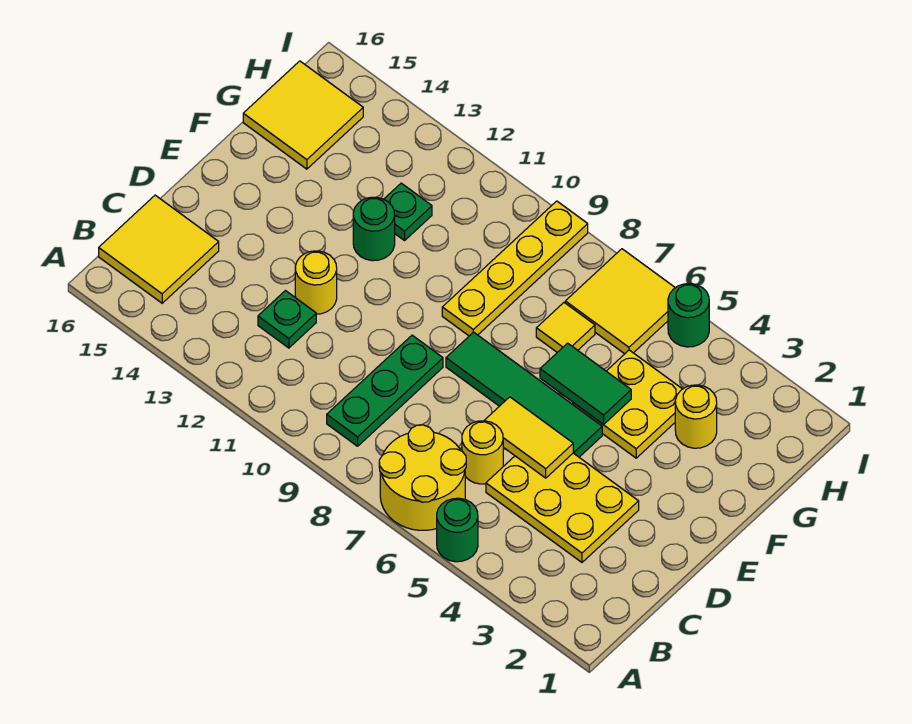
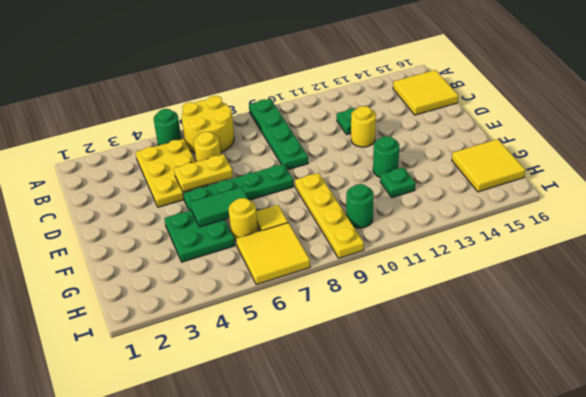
green plate B9:D9 level 1 -> green plate A9:D9 level 1
yellow plate C3:D5 level 1 -> yellow plate B4:D5 level 1
yellow tile D5:D6 level 2 -> yellow plate D5:D6 level 2
green tile E5:E8 level 1 -> green plate E5:E8 level 1
yellow plate F4:G5 level 1 -> green plate F4:G5 level 1
yellow round brick G3 level 1 -> yellow round brick G6 level 1
green round brick I5 level 1 -> green round brick H10 level 1

